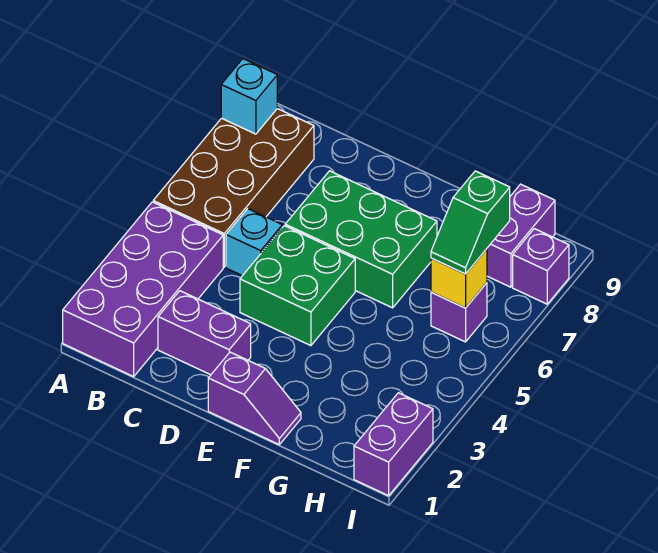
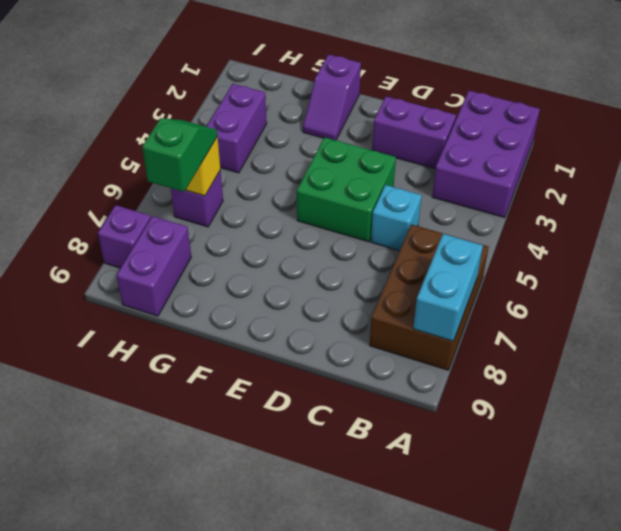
purple brick A1:B4 level 1 -> purple brick A1:B3 level 1
brown brick A5:B8 level 1 -> brown brick A6:B8 level 1
cyan brick A8 level 2 -> cyan brick A7:A8 level 2
green brick D6:F7 level 1 -> none
purple slope E1:F1 level 1 top E -> purple slope F1:F2 level 1 top 1
purple brick I1:I2 level 1 -> purple brick H3:H4 level 1

